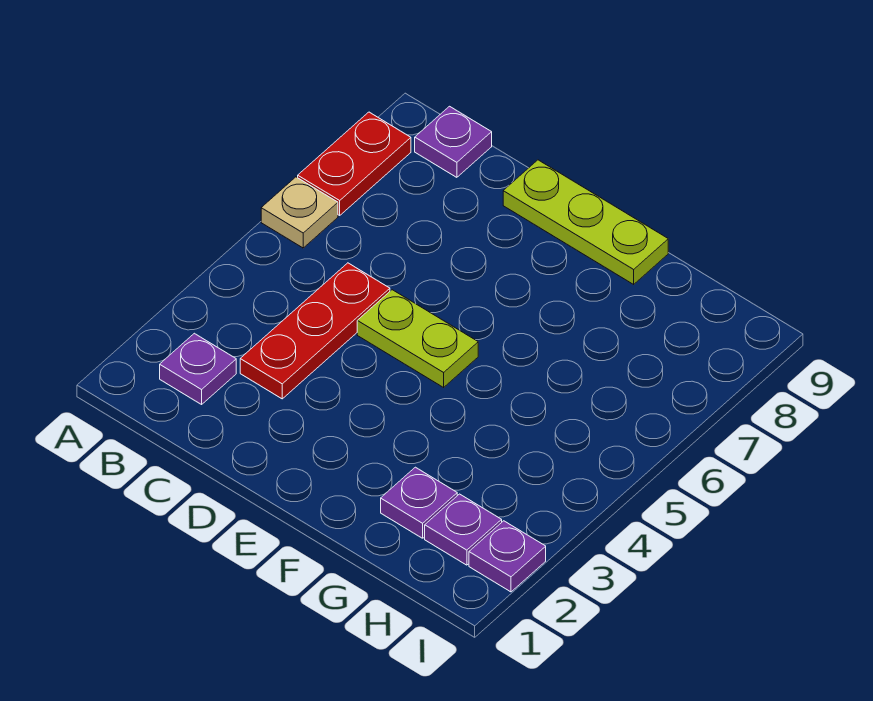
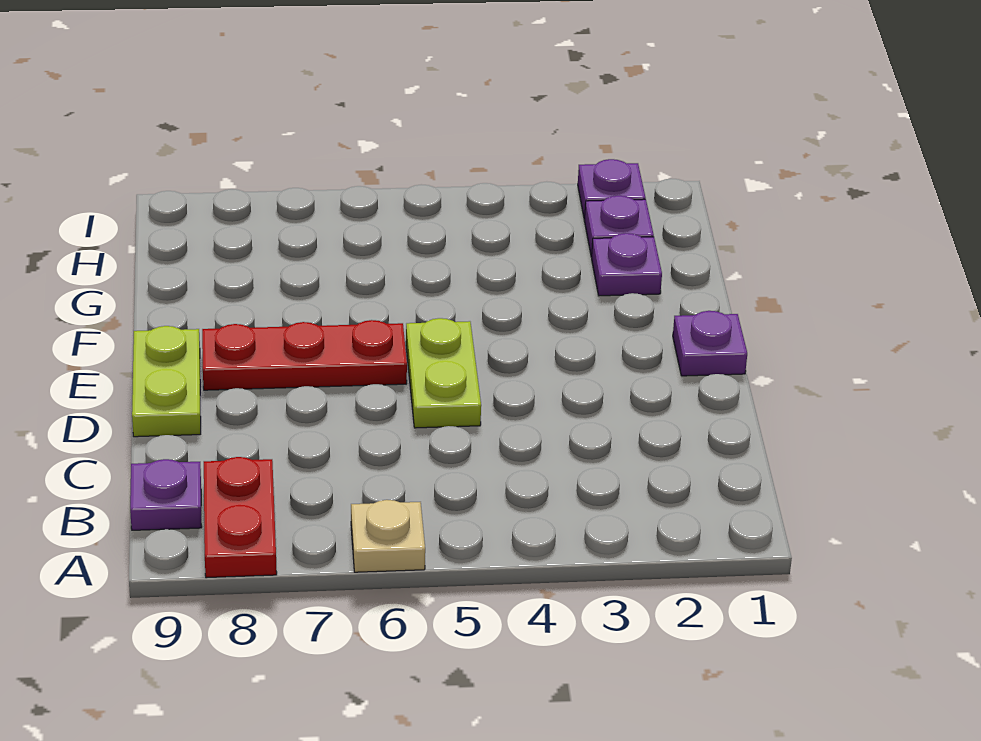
red plate A7:A8 level 1 -> red plate A8:B8 level 1
purple plate B2 level 1 -> purple plate E1 level 1
red plate C3:C5 level 1 -> red plate E6:E8 level 1
lime plate D9:F9 level 1 -> lime plate D9:E9 level 1

